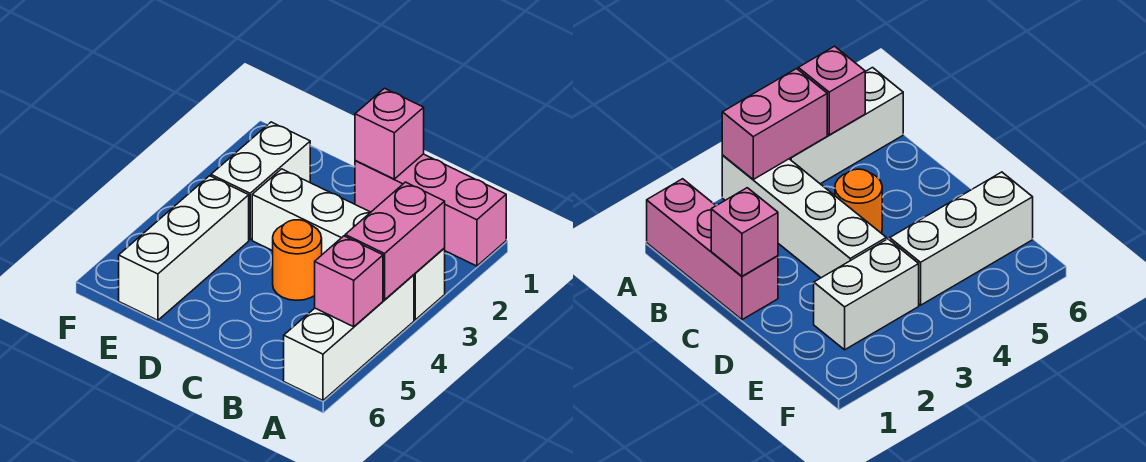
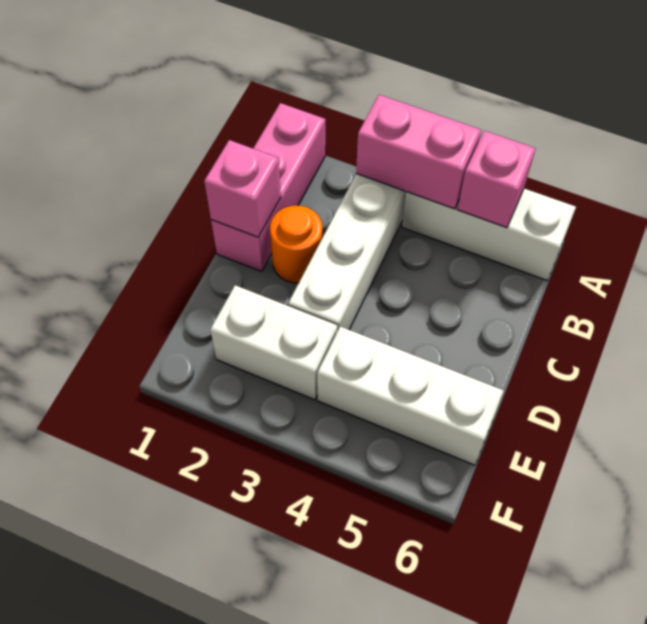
orange round brick C4 level 1 -> orange round brick C2 level 1

